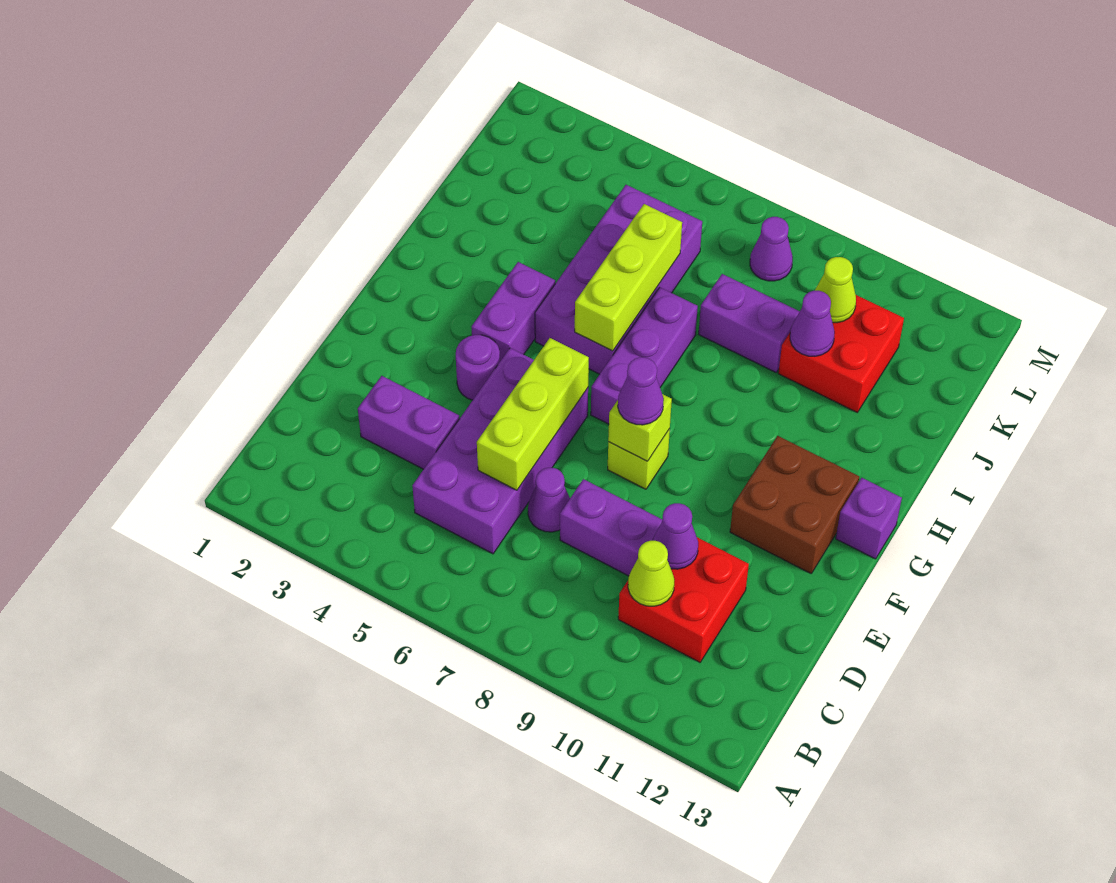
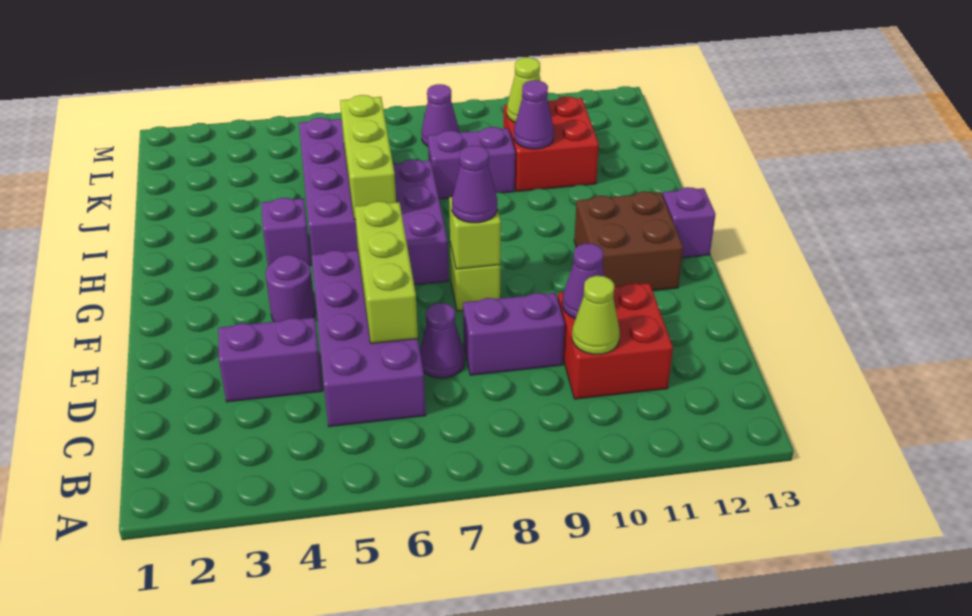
purple brick G4:H4 level 1 -> purple brick H4 level 1

